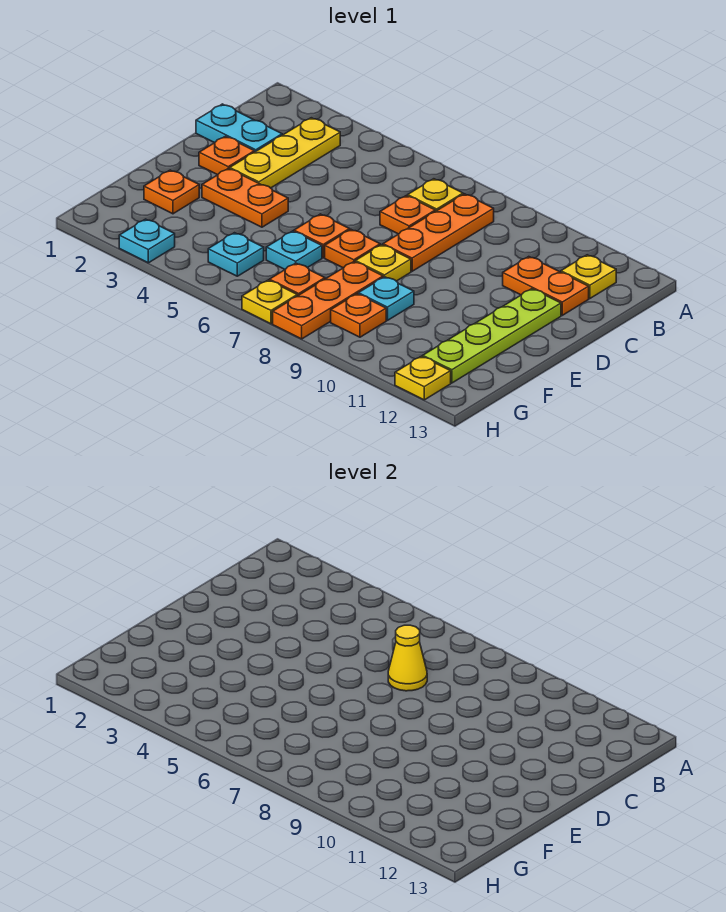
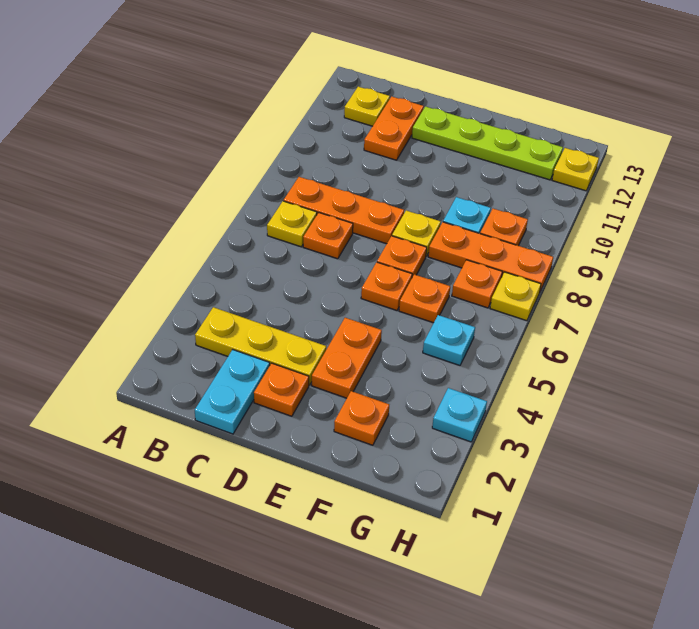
yellow cone C7 level 2 -> none
cyan plate F6 level 1 -> orange plate F6 level 1

